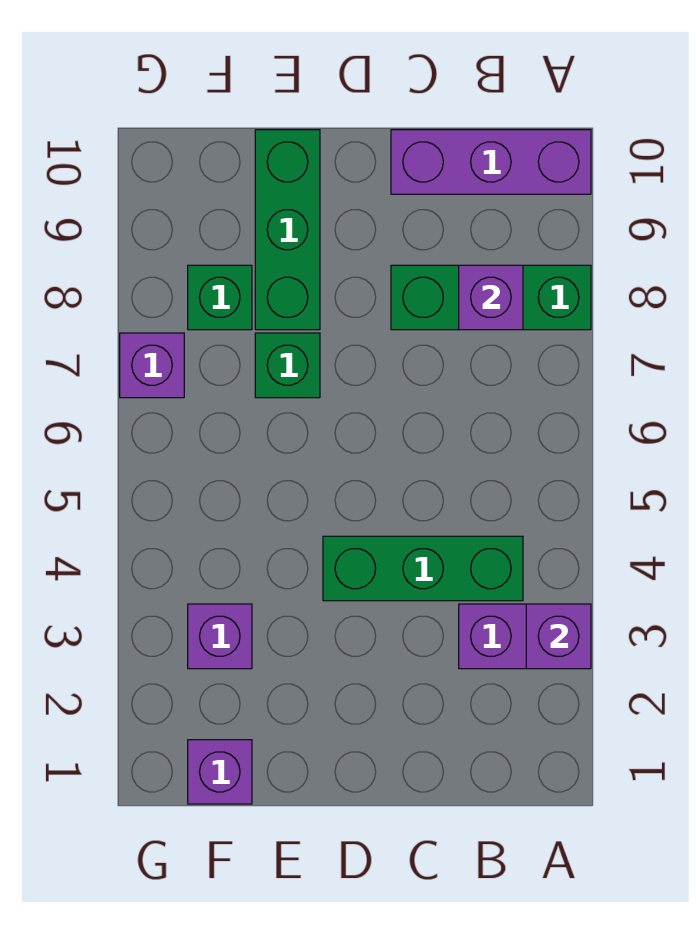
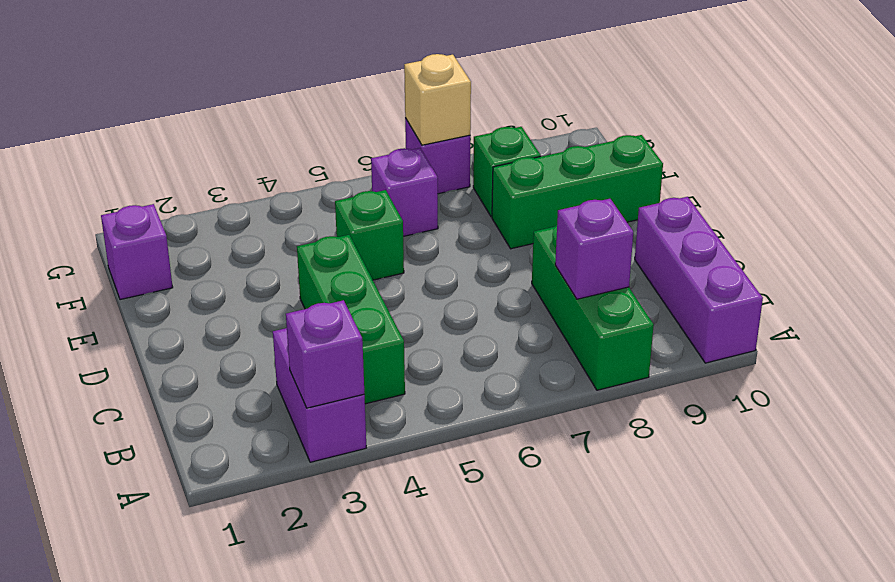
green brick E7 level 1 -> green brick E5 level 1
purple brick F3 level 1 -> purple brick F6 level 1
none -> tan brick G7 level 2

